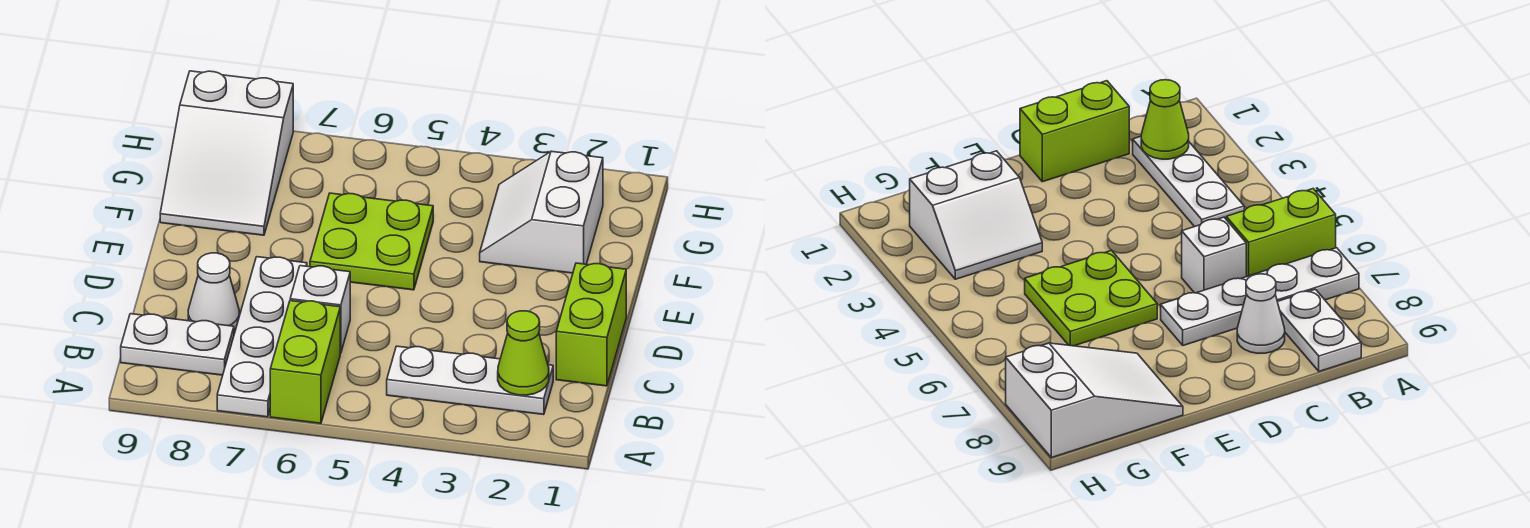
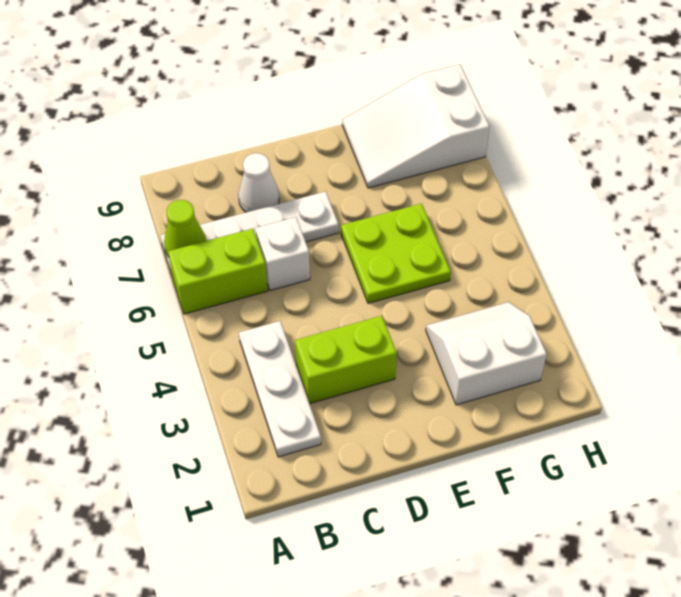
lime cone B2 level 2 -> lime cone A7 level 2
white plate B8:B9 level 1 -> none
lime brick C1:D1 level 1 -> lime brick C3:D3 level 1

